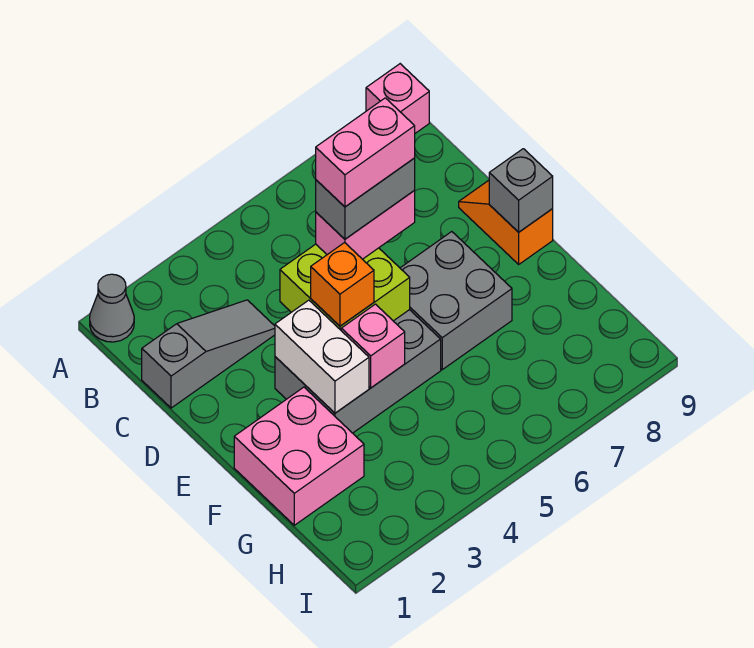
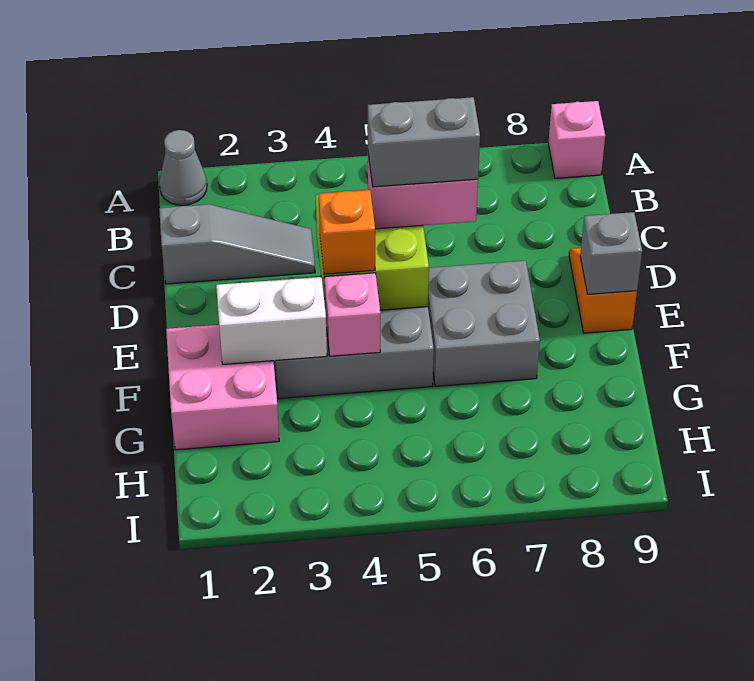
pink brick D5:D6 level 5 -> none
white brick E3:F3 level 2 -> white brick F2:F3 level 2

